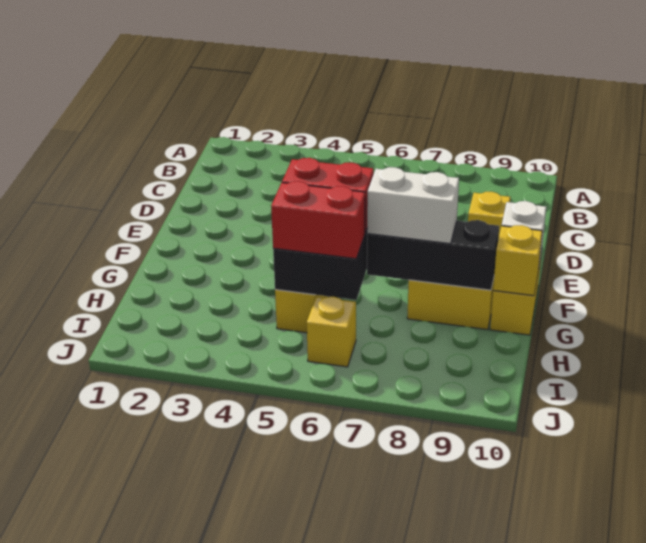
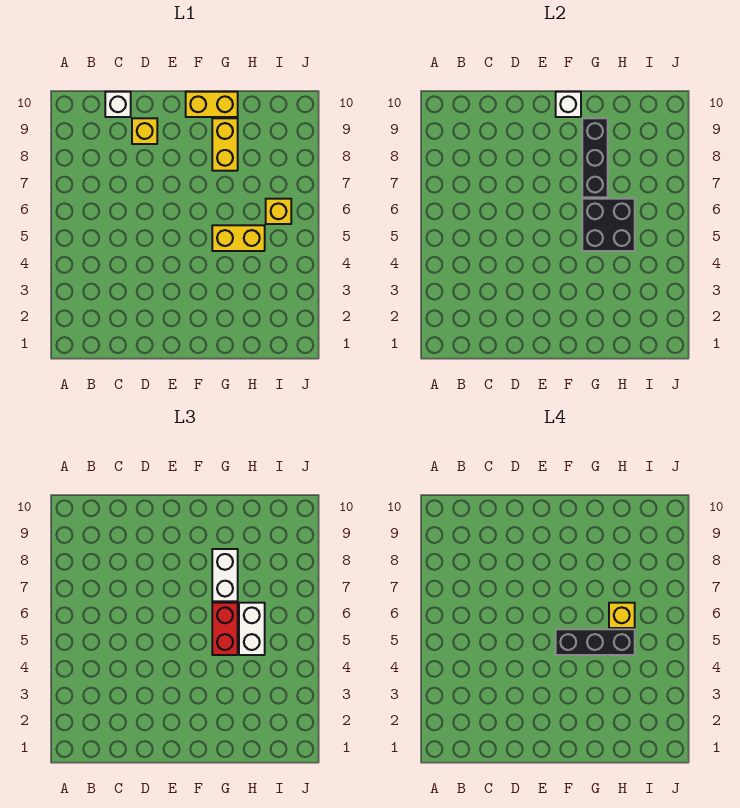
none -> white brick C10 level 1
none -> black brick F5:H5 level 4
yellow brick G10 level 2 -> yellow brick H6 level 4
red brick H5:H6 level 3 -> white brick H5:H6 level 3

